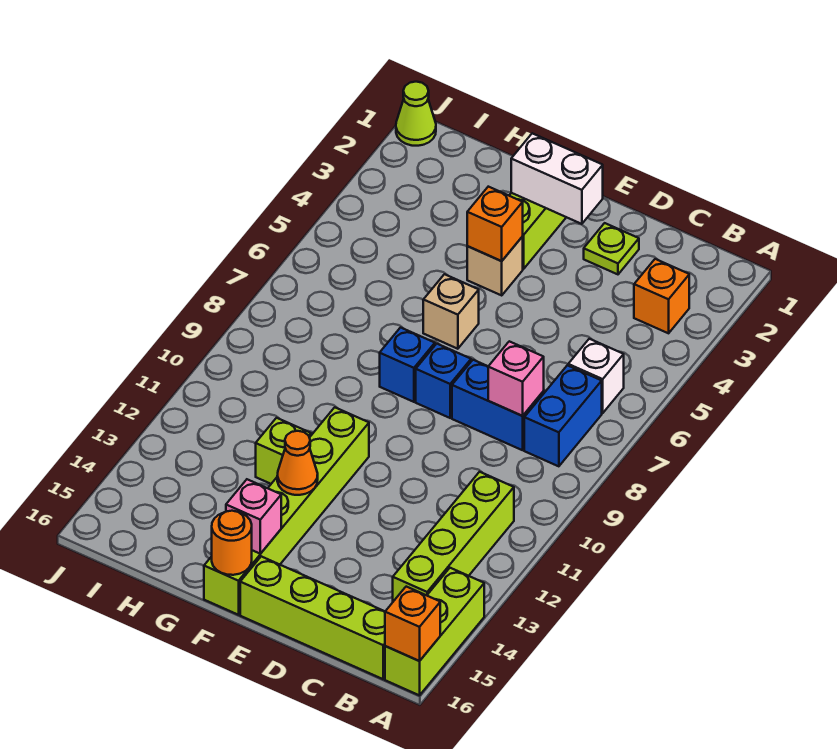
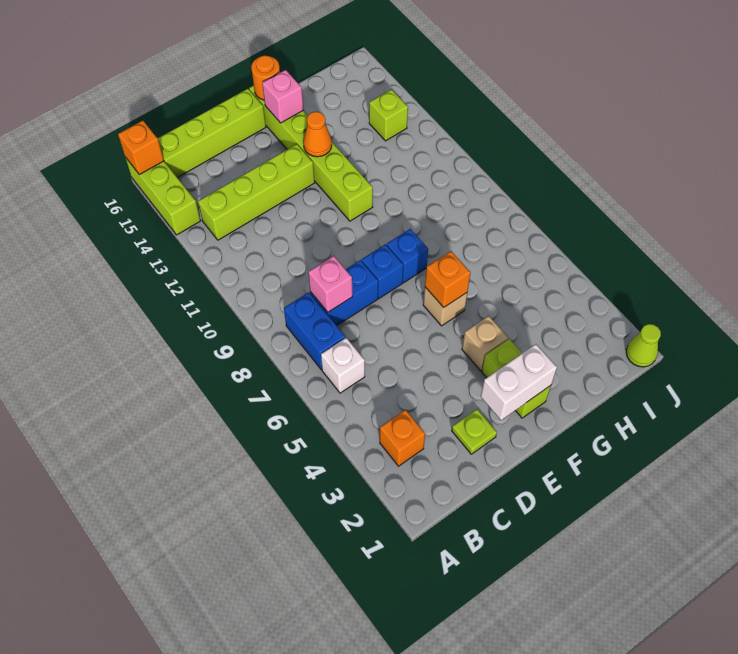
lime brick B11:B14 level 1 -> lime brick B13:E13 level 1
orange brick F4 level 2 -> orange brick F6 level 2
lime brick G12 level 1 -> lime brick I13 level 1

